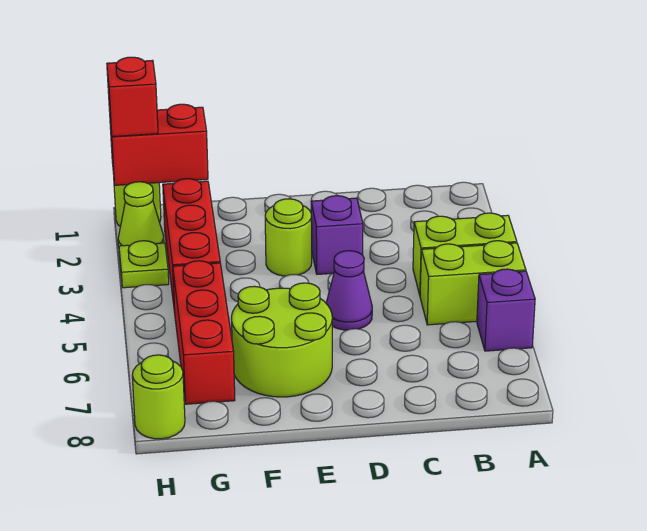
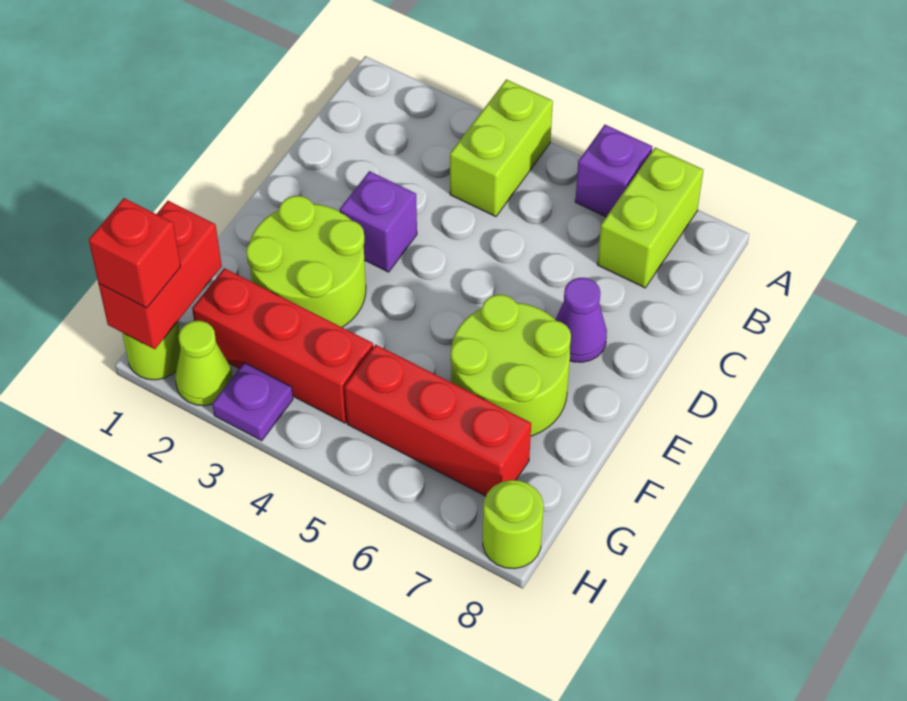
lime brick A5:B5 level 1 -> lime brick A7:B7 level 1
purple cone D5 level 1 -> purple cone D7 level 1
lime round brick E3 level 1 -> lime round brick E2:F3 level 1
lime plate H3 level 1 -> purple plate H3 level 1

